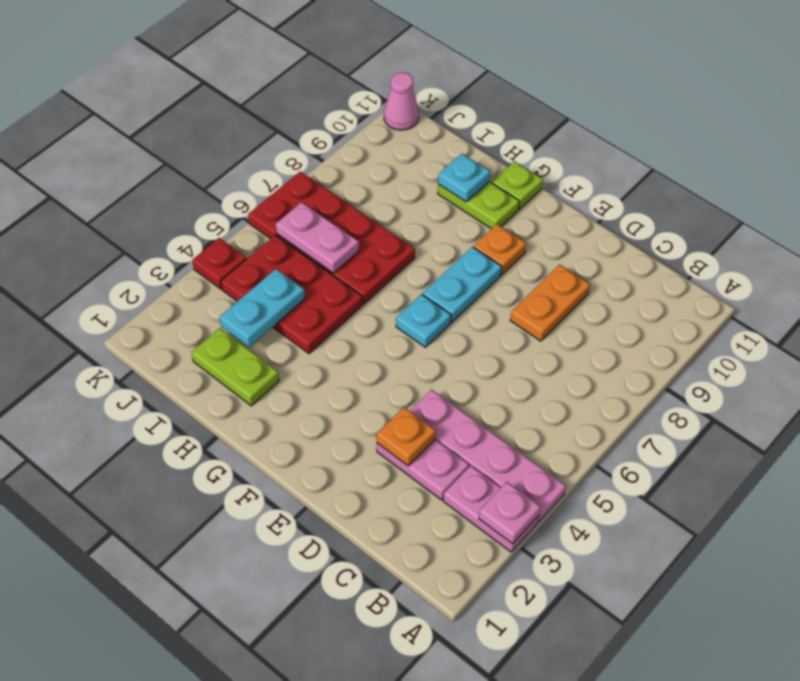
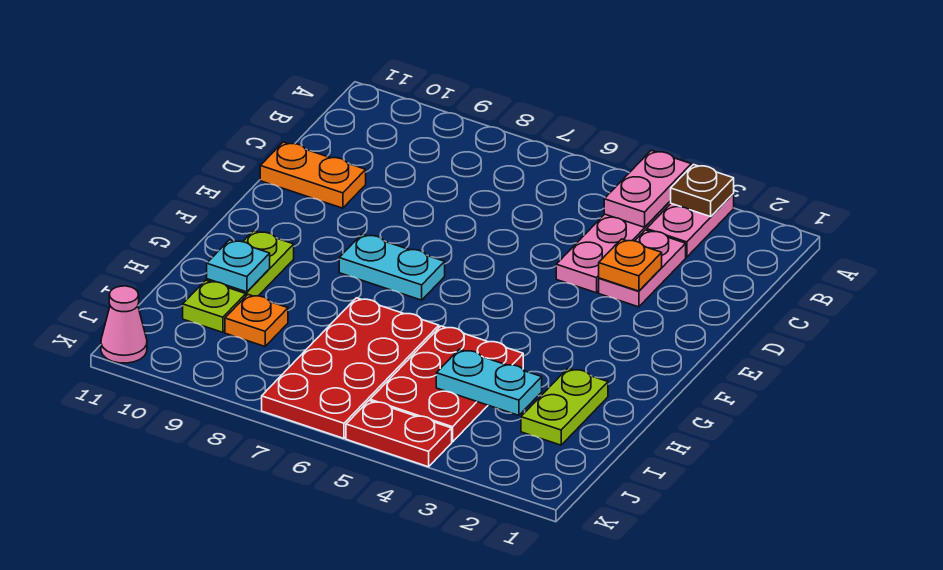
pink plate A3 level 2 -> brown plate A3 level 2
orange plate D8:D9 level 1 -> orange plate D10:D11 level 1
cyan plate F6 level 1 -> none
orange plate F9 level 1 -> orange plate I9 level 1
lime plate G11 level 1 -> lime plate I10 level 1
pink plate I6:J6 level 2 -> pink plate A4:B4 level 2
red plate K4 level 1 -> red plate K4:K5 level 1

